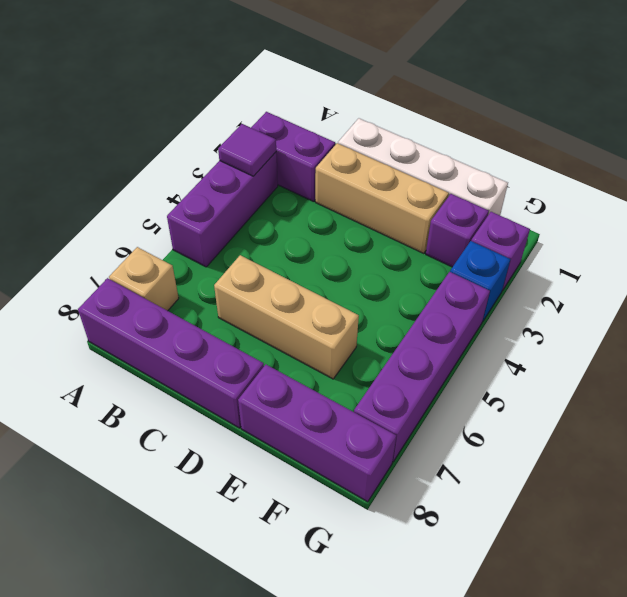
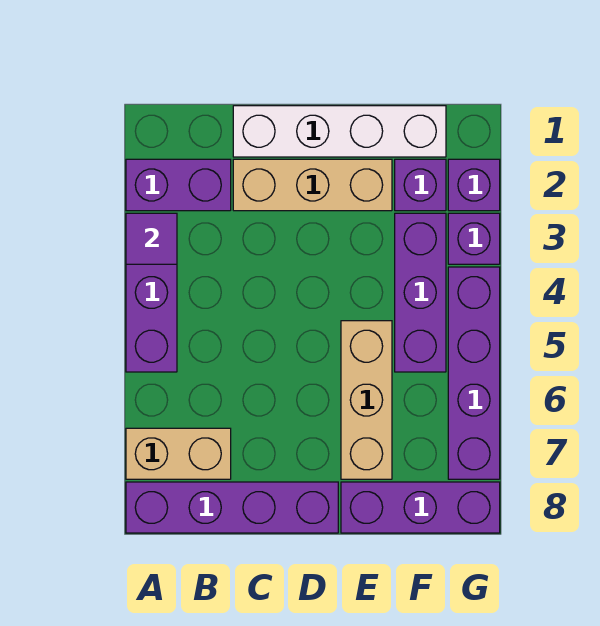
tan brick A7 level 1 -> tan brick A7:B7 level 1
tan brick C6:E6 level 1 -> tan brick E5:E7 level 1
none -> purple brick F3:F5 level 1
blue brick G3 level 1 -> purple brick G3 level 1

